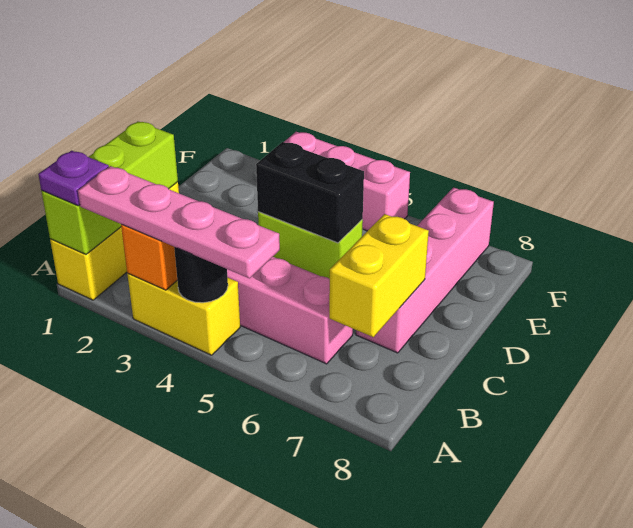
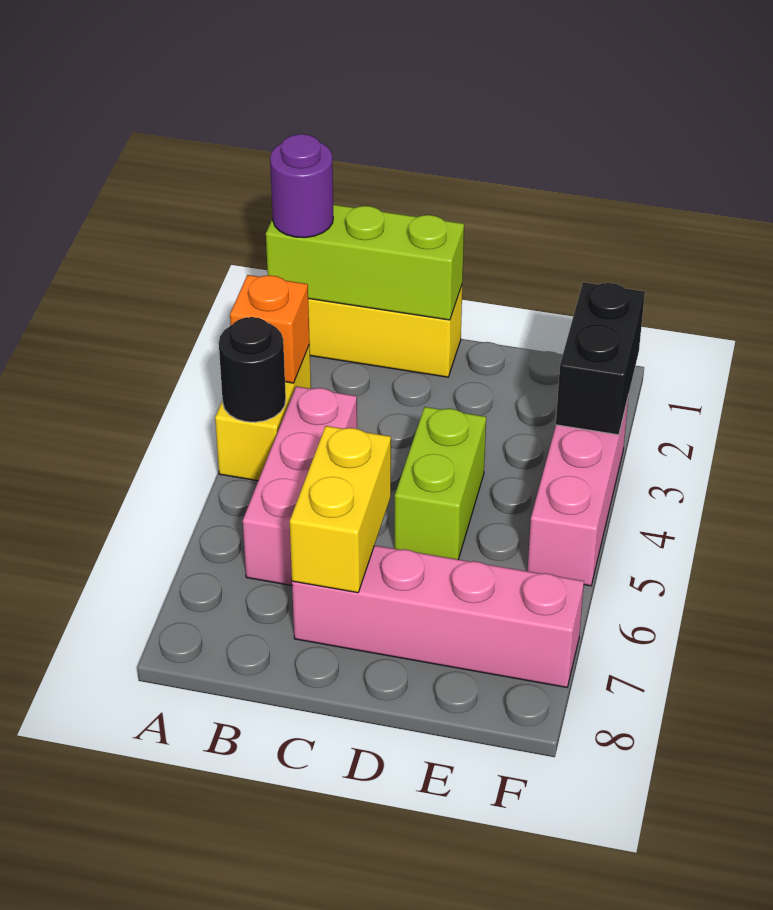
purple plate A1 level 3 -> purple round brick A1 level 3
pink plate A2:A5 level 3 -> none
yellow brick B7:C7 level 2 -> yellow brick C6:C7 level 2
black brick D4:D5 level 2 -> black brick F2:F3 level 2

